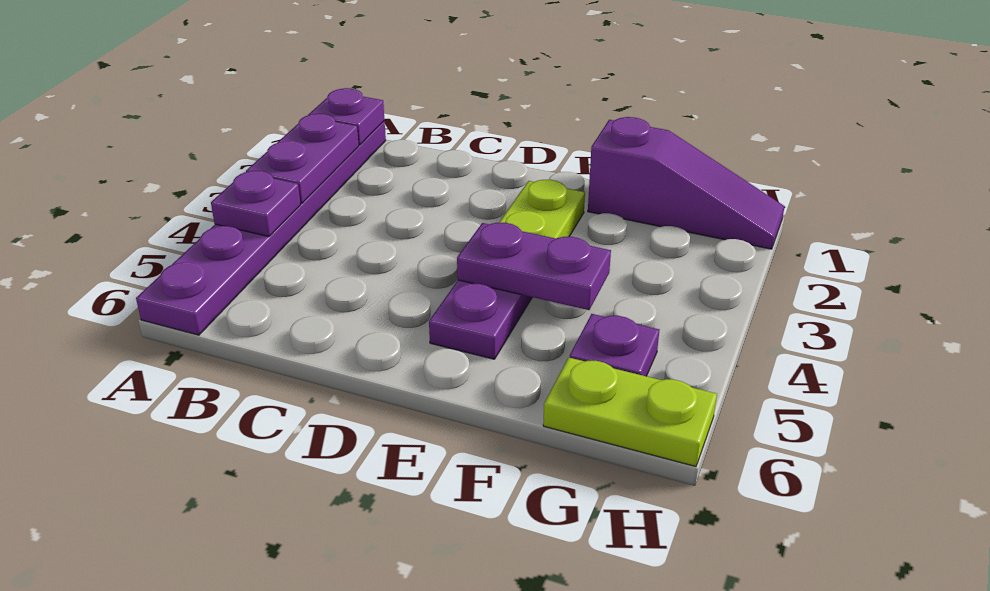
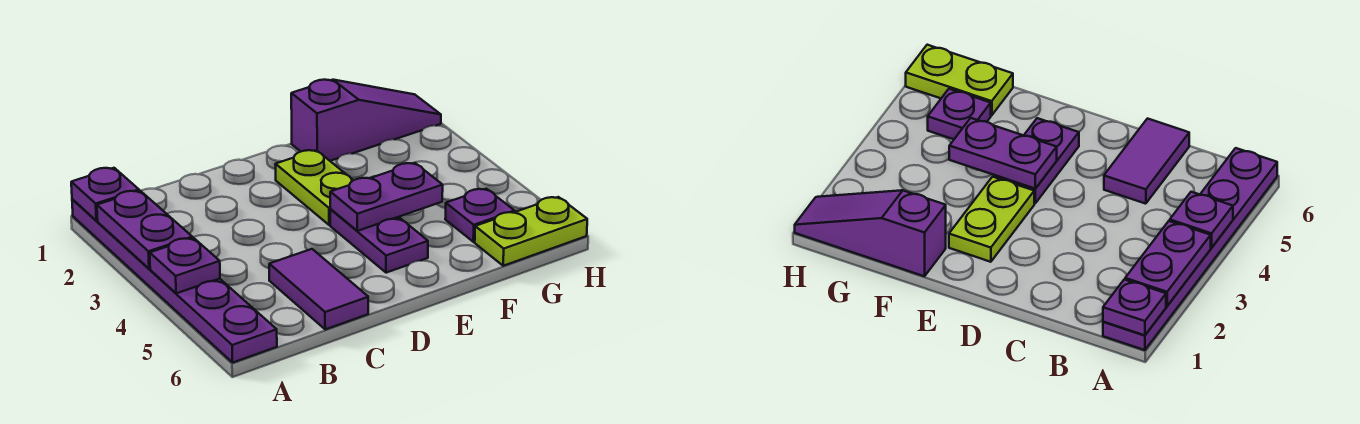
none -> purple tile C5:C6 level 1

